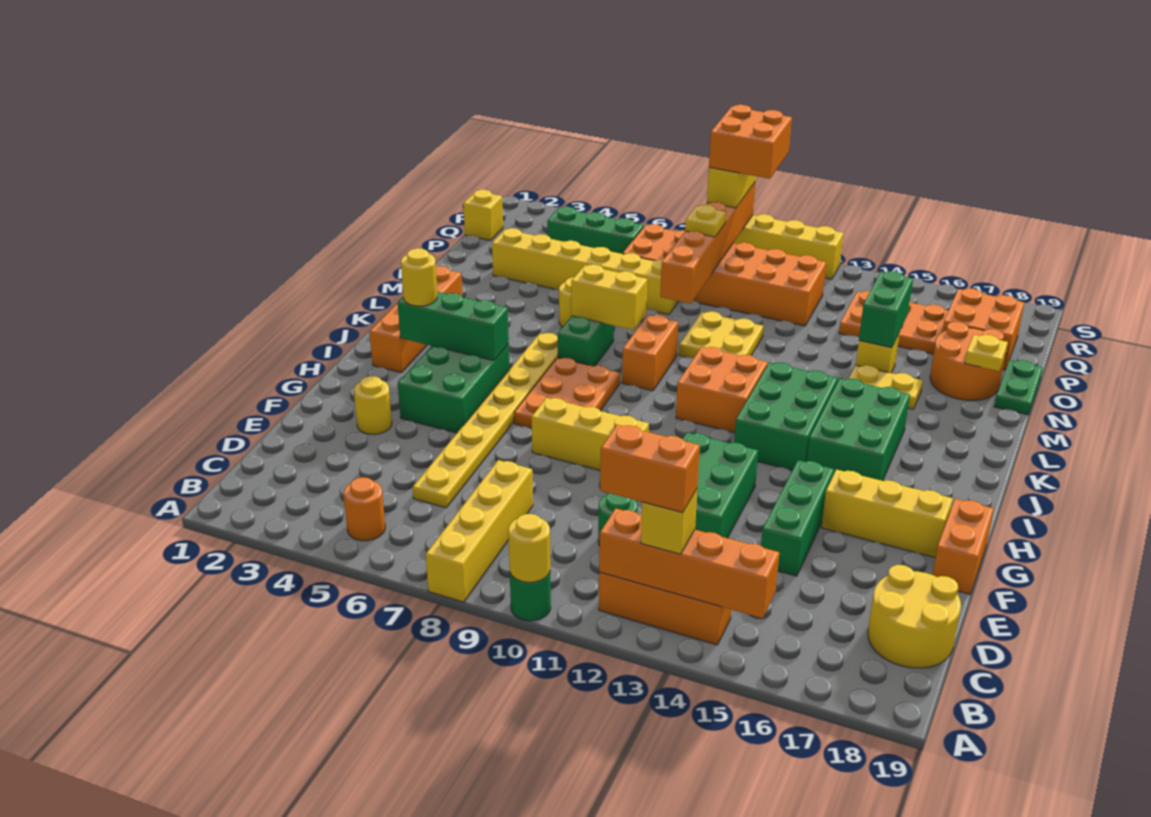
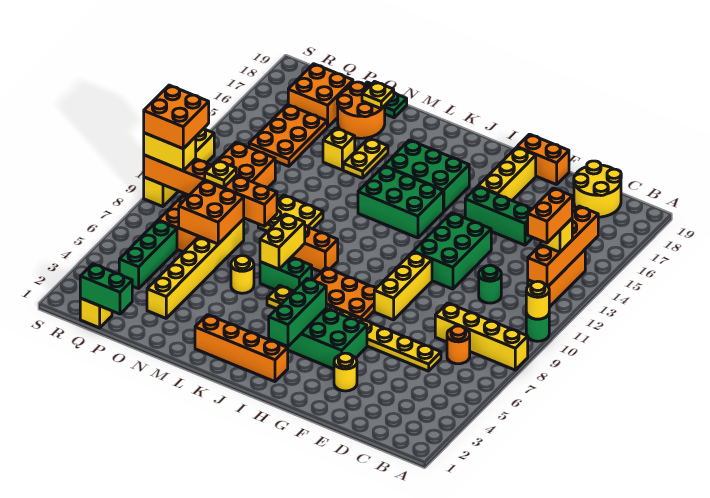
orange round brick B5 level 1 -> orange round brick C7 level 1
green brick E12:G13 level 1 -> green brick F11:G13 level 1
yellow round brick I3 level 3 -> none
orange brick J11:K12 level 1 -> orange brick O7:P8 level 2
green brick N15:O15 level 2 -> green brick P1:Q1 level 2

